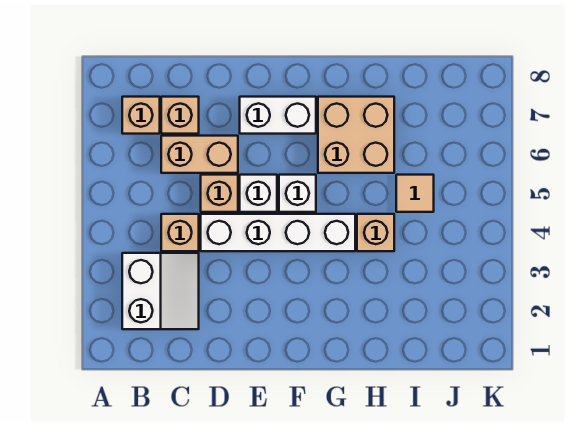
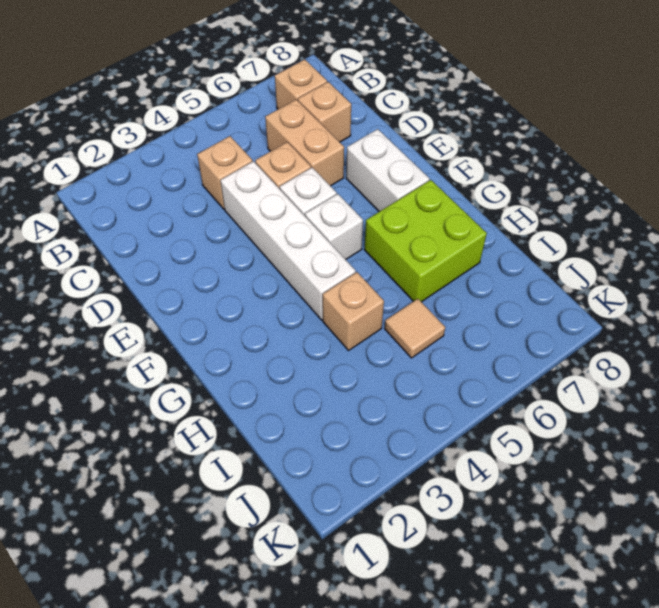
white slope B2:C3 level 1 top B -> none
tan brick G6:H7 level 1 -> lime brick G6:H7 level 1

